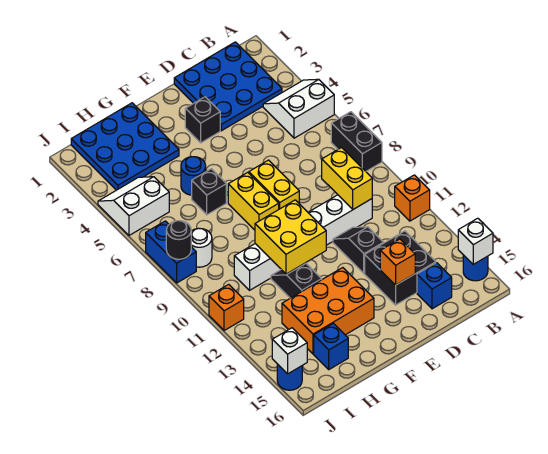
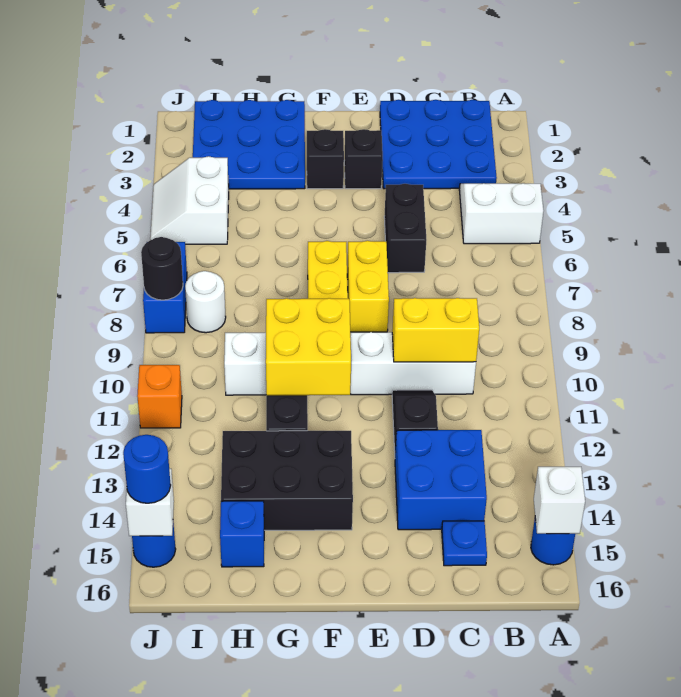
black brick A7:A8 level 1 -> black brick D5:D6 level 1
orange brick A11 level 1 -> none
yellow brick C9:C10 level 2 -> yellow brick C10:D10 level 2
black brick C13:D14 level 1 -> blue brick C13:D14 level 1
blue brick C15 level 1 -> blue plate C15 level 1
orange brick D14 level 2 -> none
orange brick F13:H14 level 1 -> black brick F13:H14 level 1
blue round brick G5 level 1 -> blue round brick J15 level 3
black brick G6 level 1 -> black brick F3 level 1
white slope I4:J5 level 1 top 5 -> white slope I4:J5 level 1 top I

